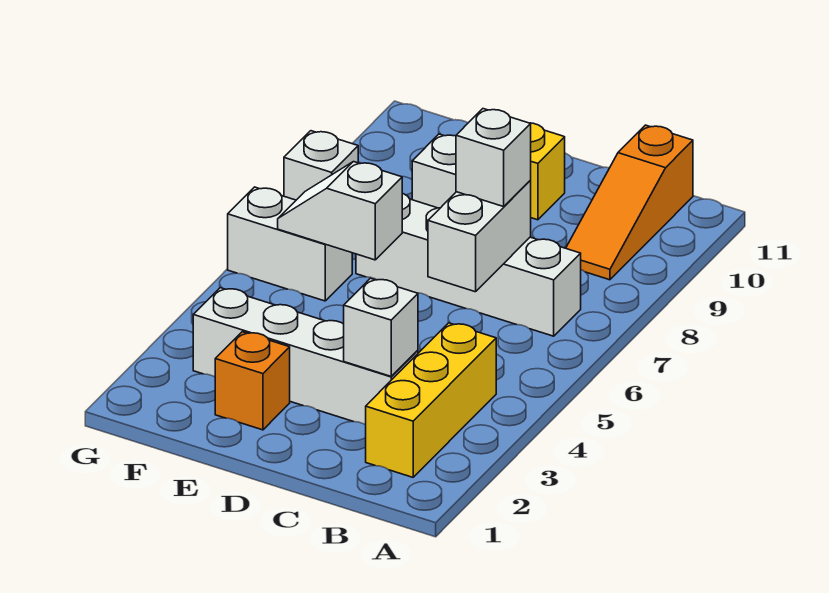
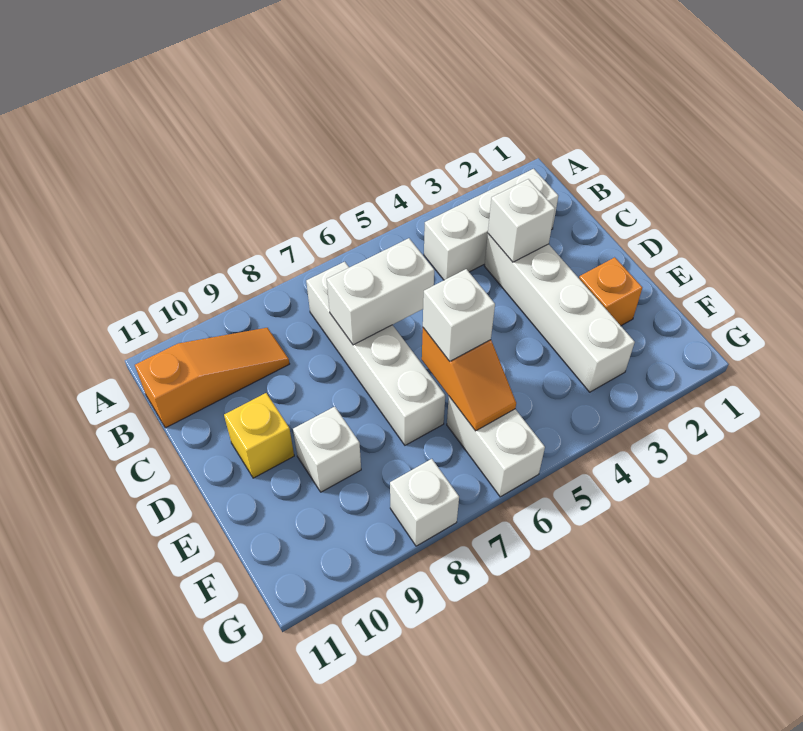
yellow brick B2:B4 level 1 -> white brick B2:B4 level 1
white brick C7 level 3 -> white brick E6 level 3
white slope E6:F6 level 2 top E -> orange slope E6:F6 level 2 top E

